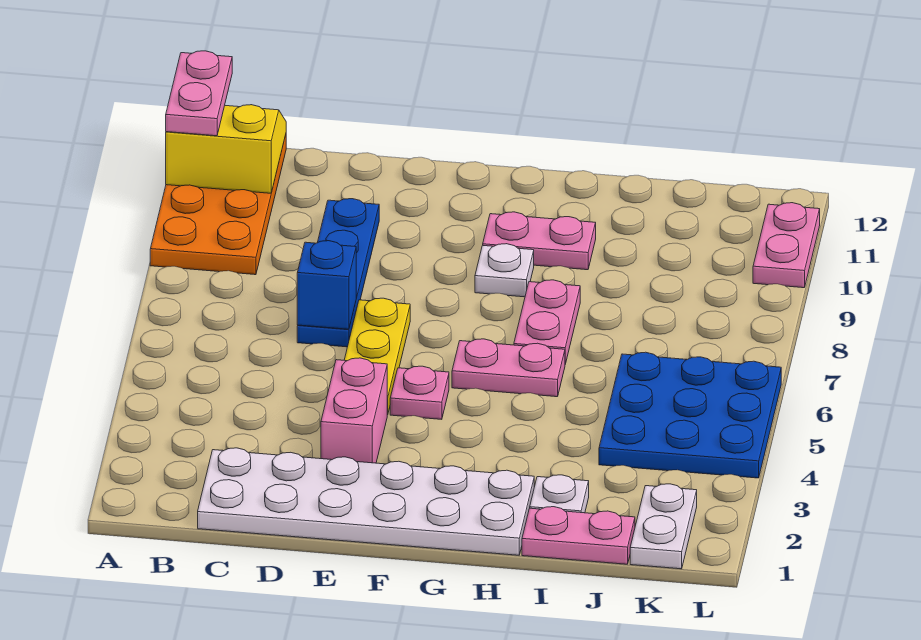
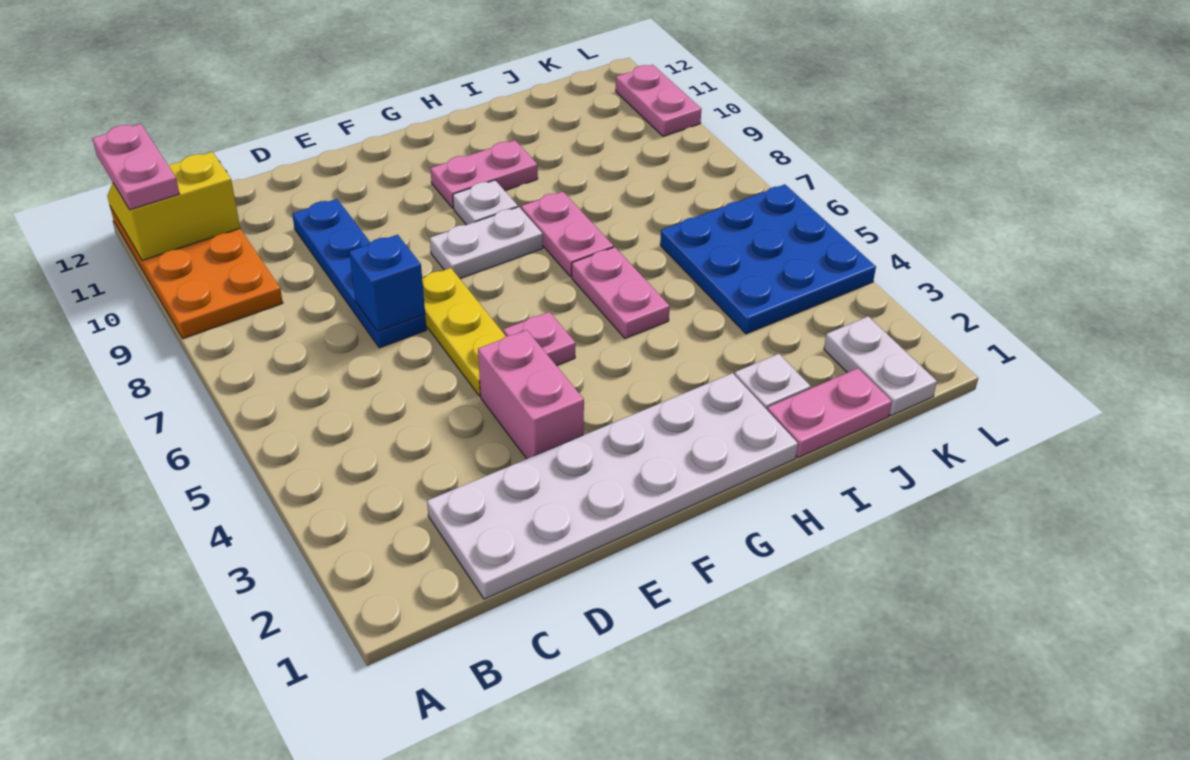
none -> white plate F8:G8 level 1
pink plate G6:H6 level 1 -> pink plate H5:H6 level 1

